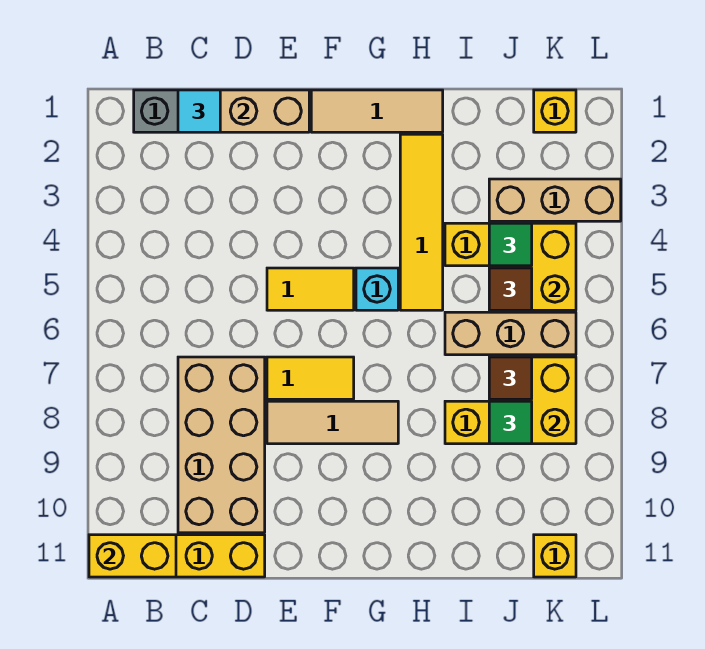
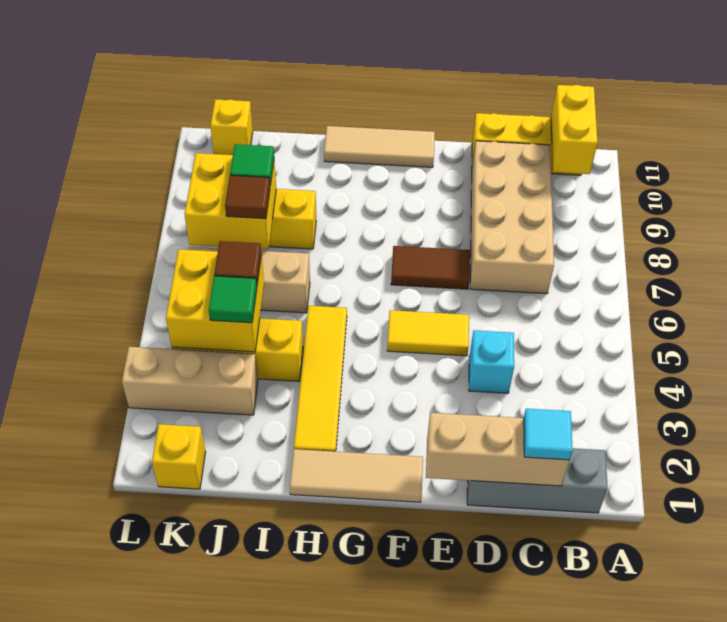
yellow brick A11:B11 level 2 -> yellow brick B10:B11 level 2
yellow tile E7:F7 level 1 -> brown tile E7:F7 level 1
tan tile E8:G8 level 1 -> tan tile F11:H11 level 1
cyan brick G5 level 1 -> cyan brick D4 level 1

